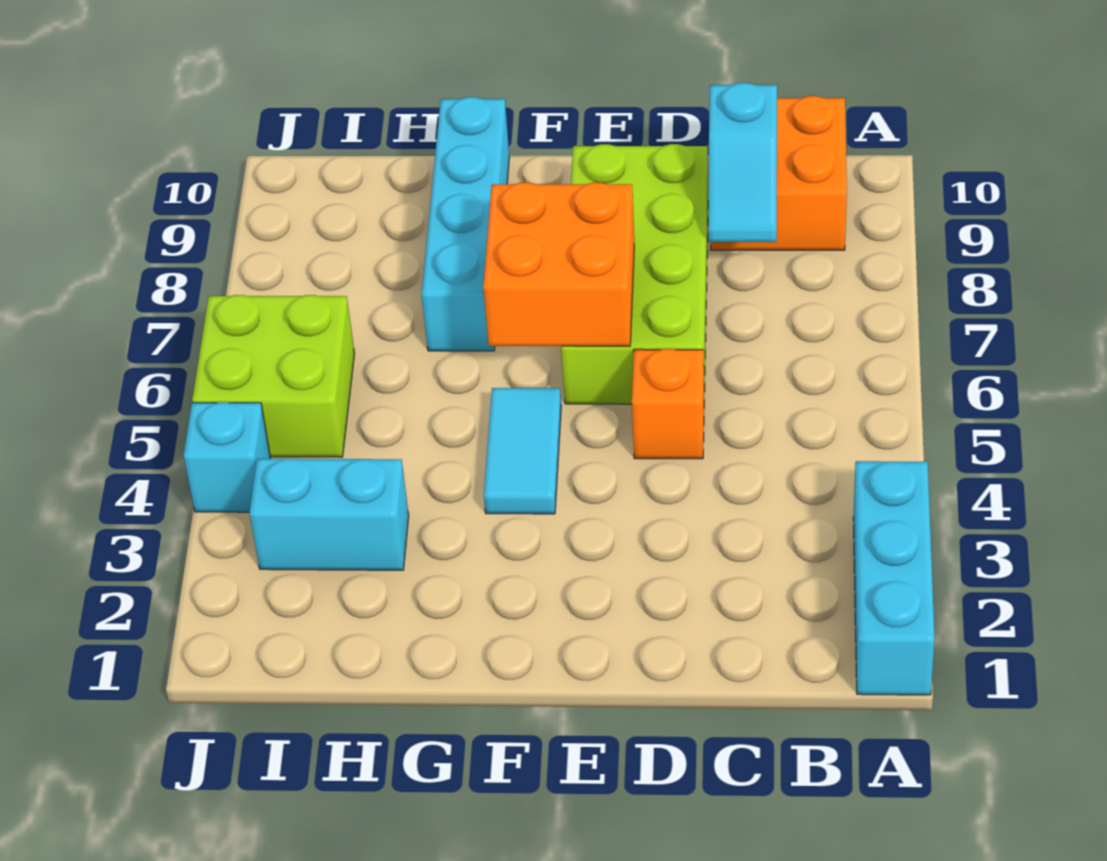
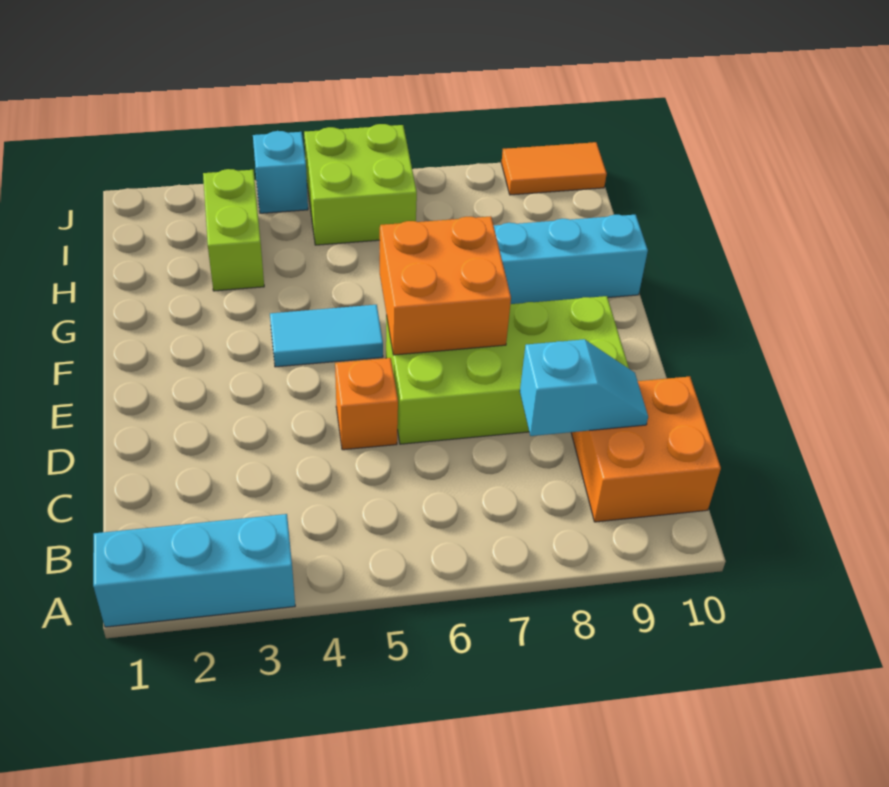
cyan slope C8:C9 level 2 top 9 -> cyan slope C8:C9 level 2 top 8
cyan brick H3:I3 level 1 -> lime brick H3:I3 level 1
none -> orange tile J9:J10 level 1

